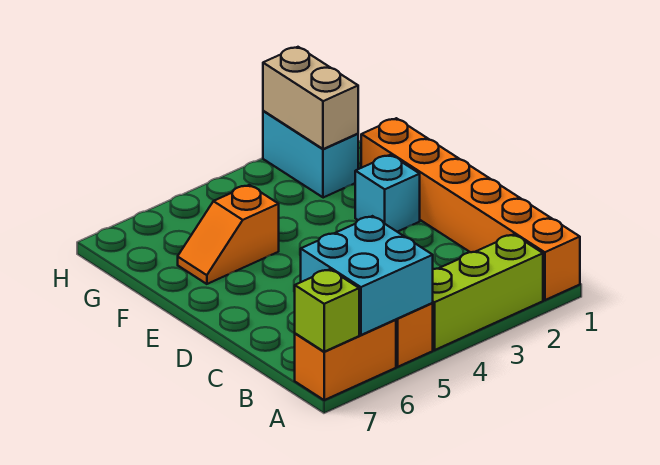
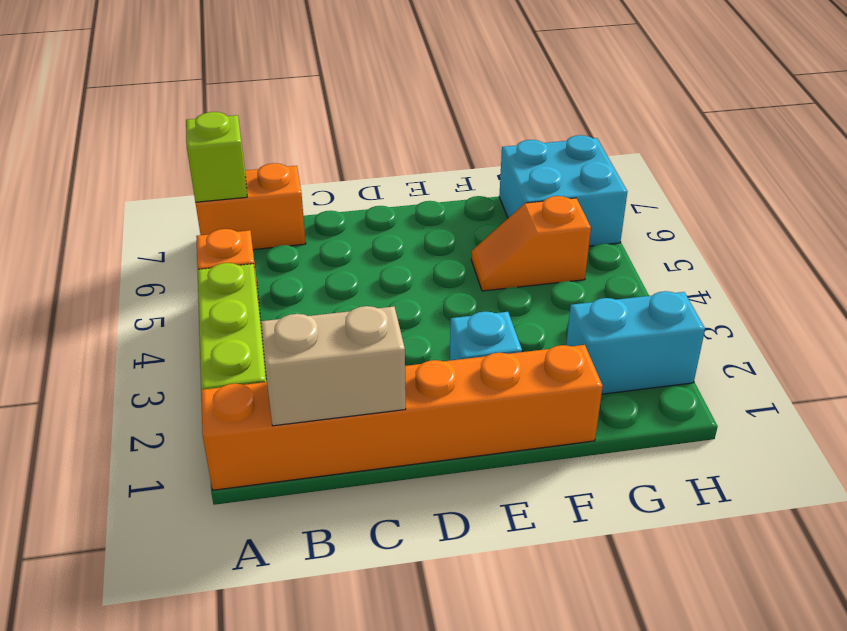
cyan brick A5:B6 level 2 -> cyan brick G6:H7 level 1
orange brick A6:A7 level 1 -> orange brick A7:B7 level 1
orange slope F5:F6 level 1 top 5 -> orange slope F5:G5 level 1 top G
tan brick G2:H2 level 2 -> tan brick B1:C1 level 2

